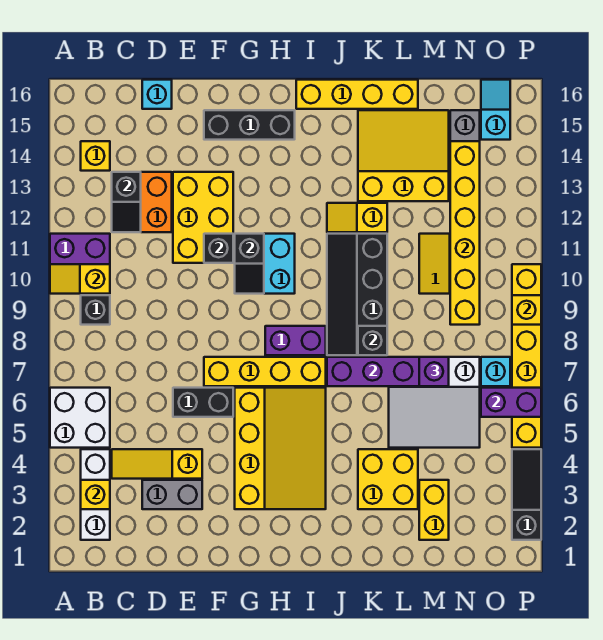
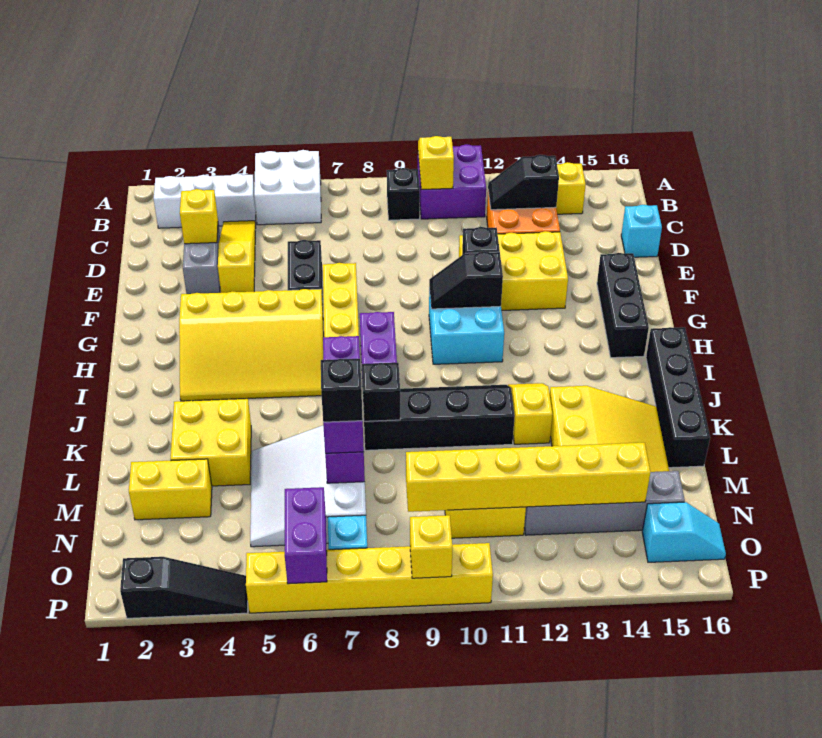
yellow brick B3 level 2 -> yellow brick D3 level 2
yellow brick I16:L16 level 1 -> black brick I16:L16 level 1
none -> black brick M7 level 4

